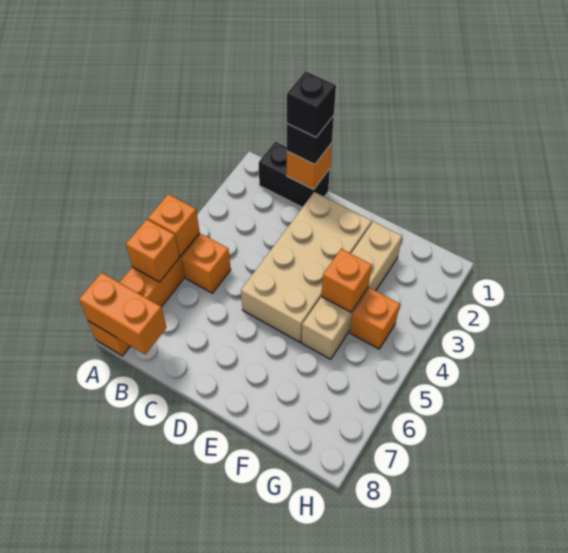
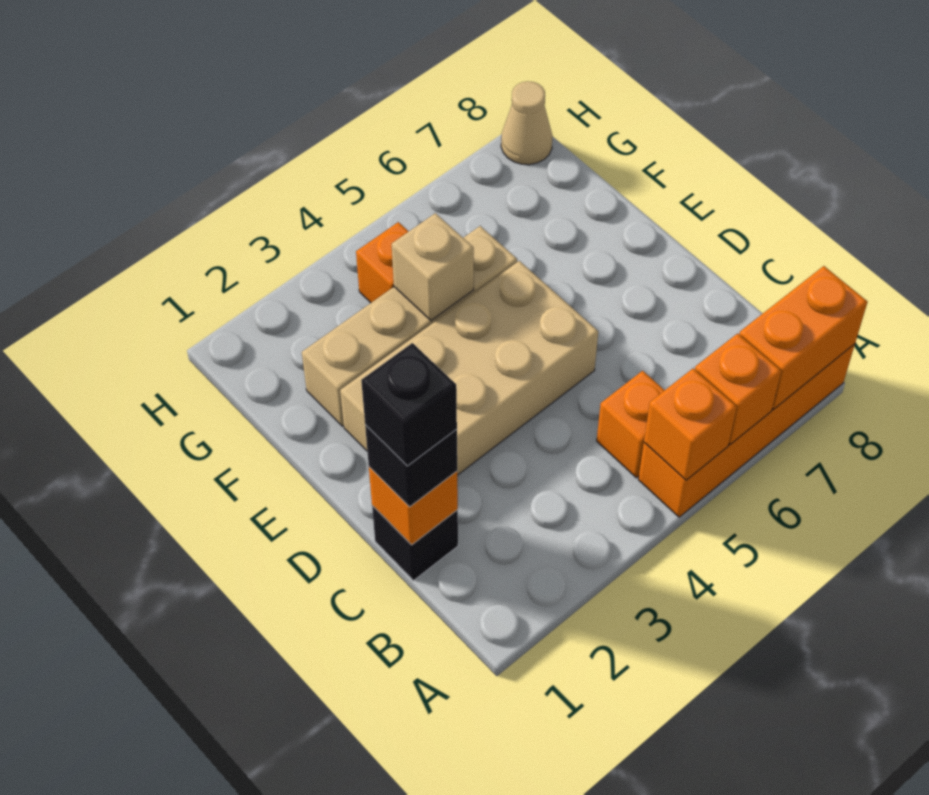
orange brick A8:B8 level 2 -> orange brick A7:A8 level 2
black brick B1:C1 level 1 -> black brick C1 level 1
orange brick F4 level 2 -> tan brick F4 level 2
none -> tan cone H8 level 1

